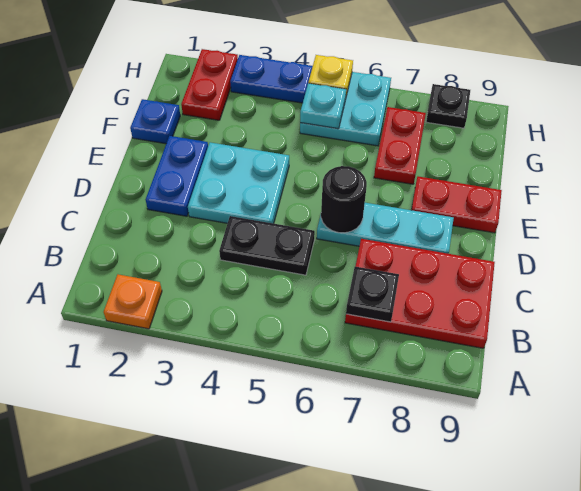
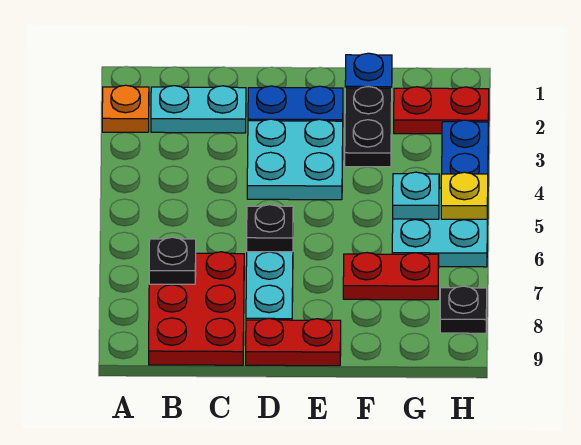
none -> cyan plate B2:C2 level 1
black plate C4:C5 level 1 -> black plate F2:F3 level 1
black round brick D6 level 2 -> black plate D6 level 2
red plate E8:E9 level 1 -> red plate D9:E9 level 1

